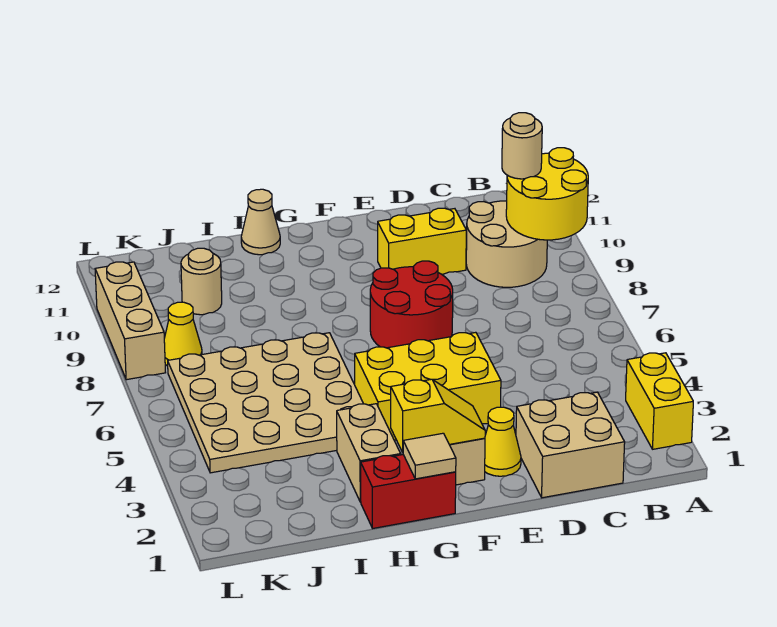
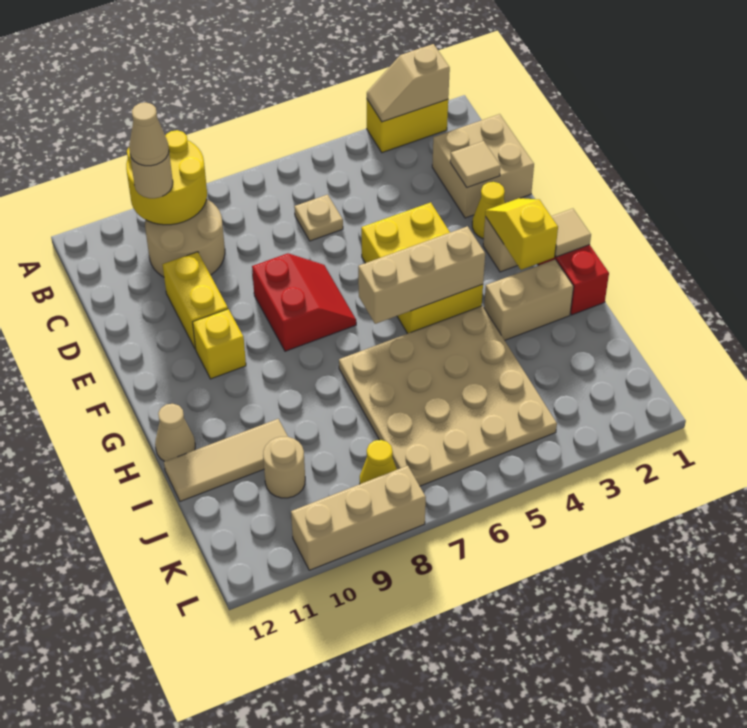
none -> tan slope A2:A3 level 2 top 2
none -> tan cone B10 level 4
none -> tan plate C6 level 1
none -> tan tile D2 level 2
red round brick E7:F8 level 1 -> red slope E7:F8 level 1 top 8
none -> yellow brick F10 level 1
none -> tan brick G4:G6 level 2
none -> tan tile I10:I12 level 1

